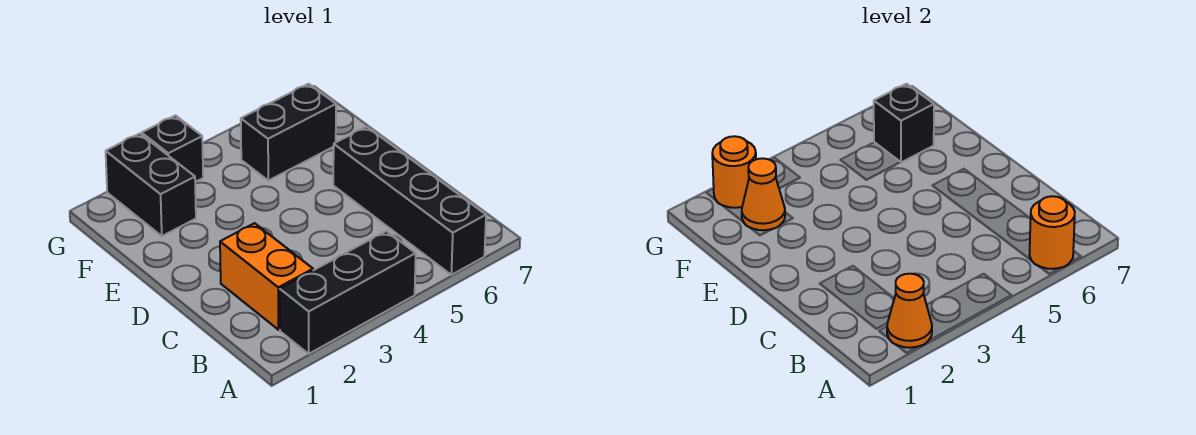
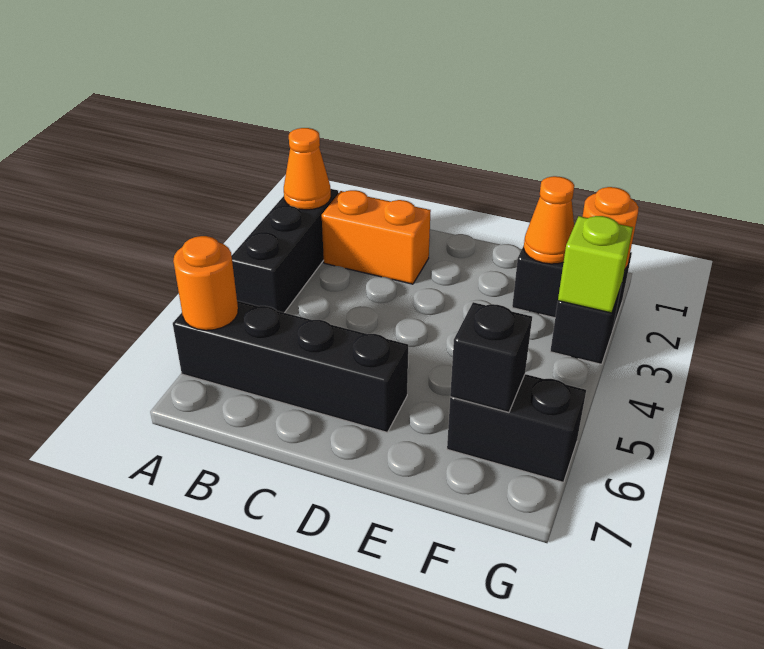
black brick F5:F6 level 1 -> black brick F6:G6 level 1
none -> lime brick G3 level 2

